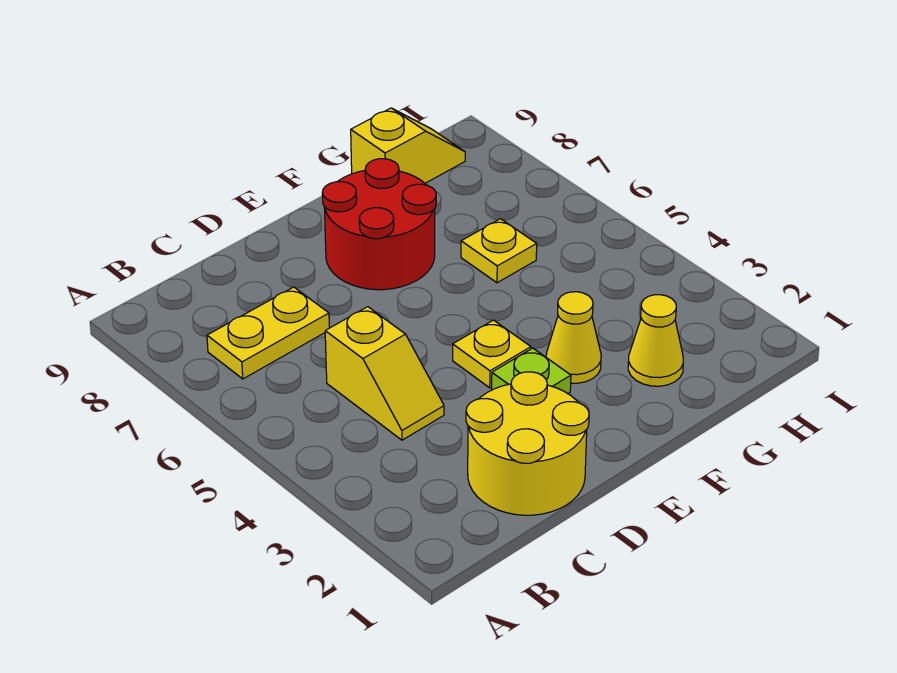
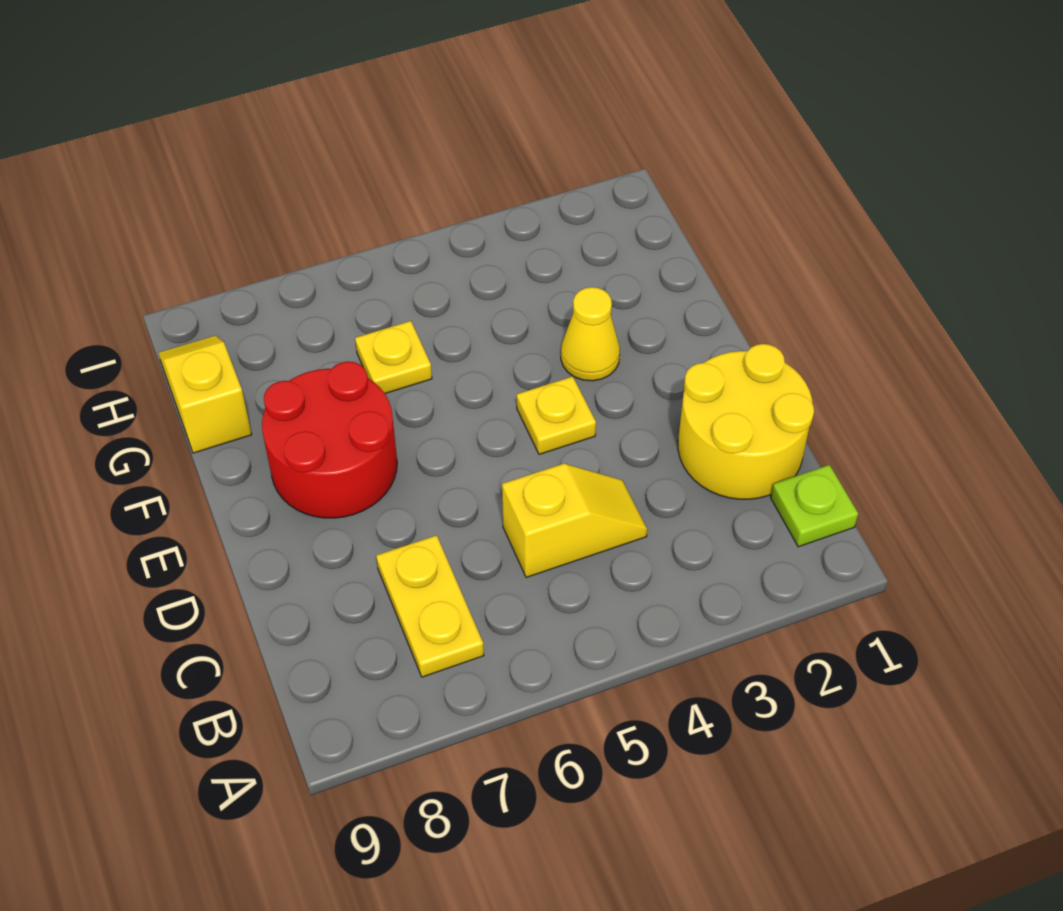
lime plate E3 level 1 -> lime plate B1 level 1
yellow cone G2 level 1 -> none

